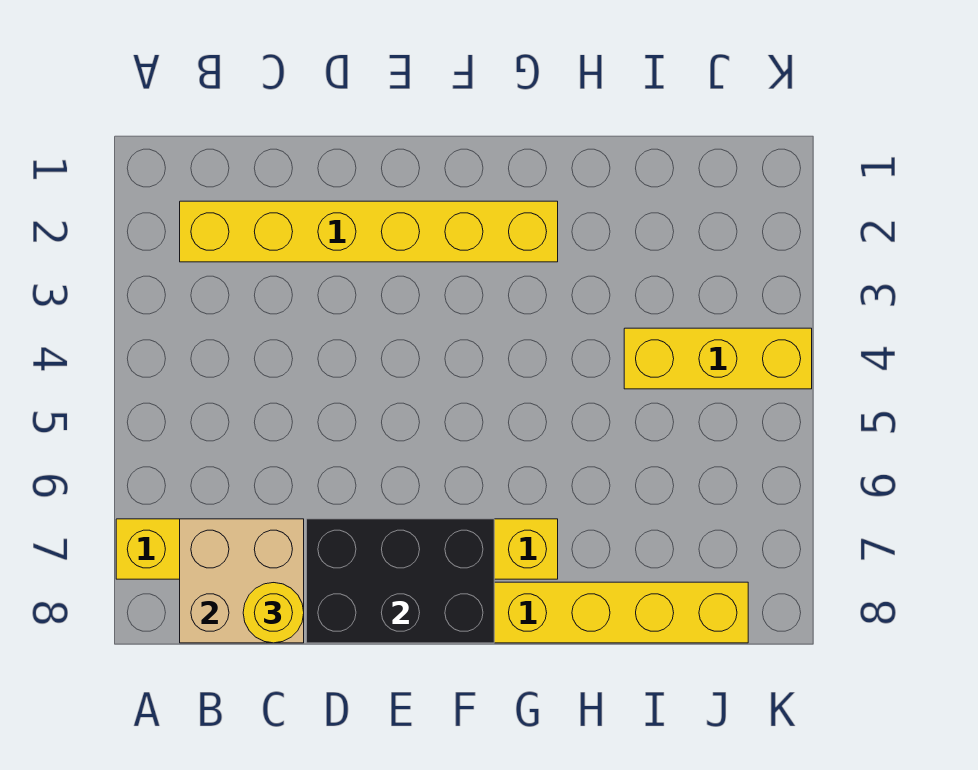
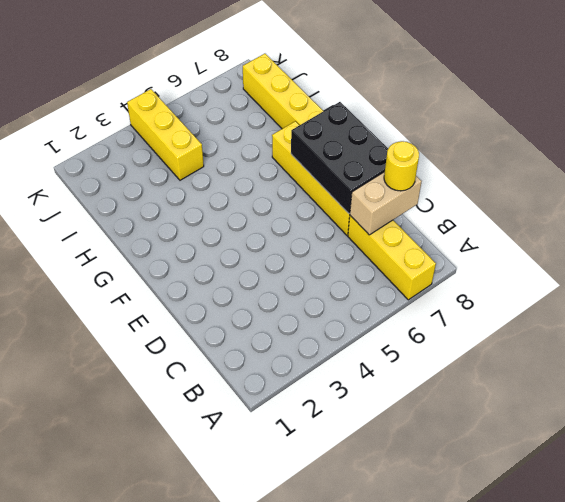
yellow brick B2:G2 level 1 -> none
tan brick B7:C8 level 2 -> tan brick C7:C8 level 2

